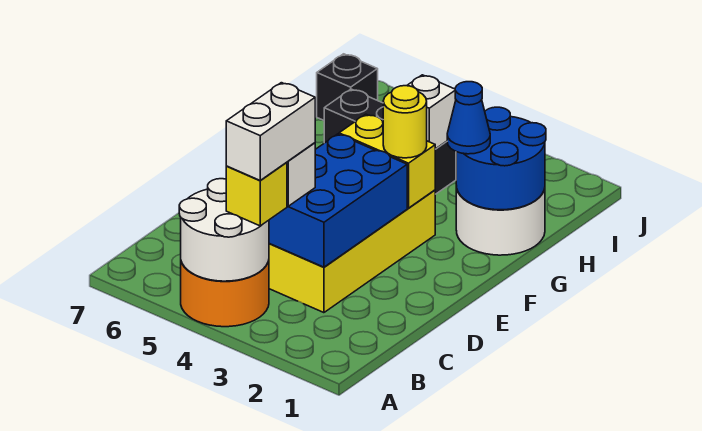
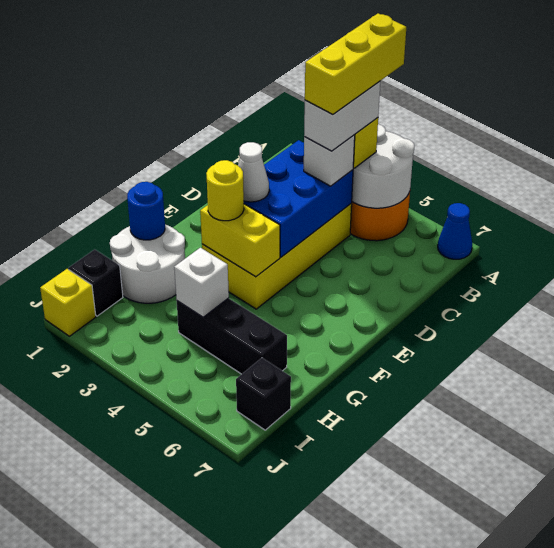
none -> yellow brick A4:C4 level 5
none -> white cone E3 level 3
blue round brick G1:H2 level 2 -> blue round brick G1 level 2
blue cone G2 level 3 -> blue cone A7 level 1
none -> black brick I1 level 1
none -> yellow brick J1 level 1

